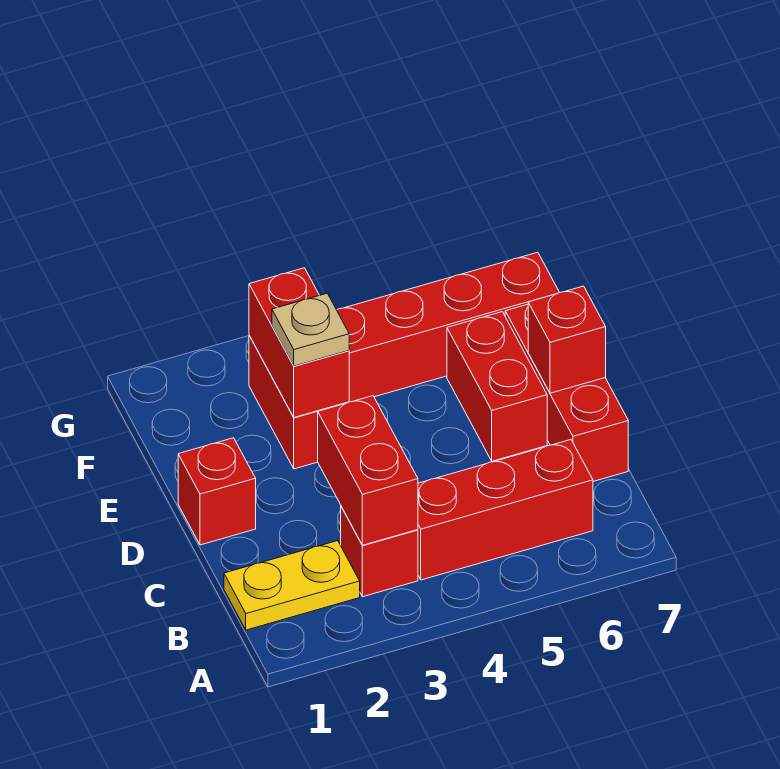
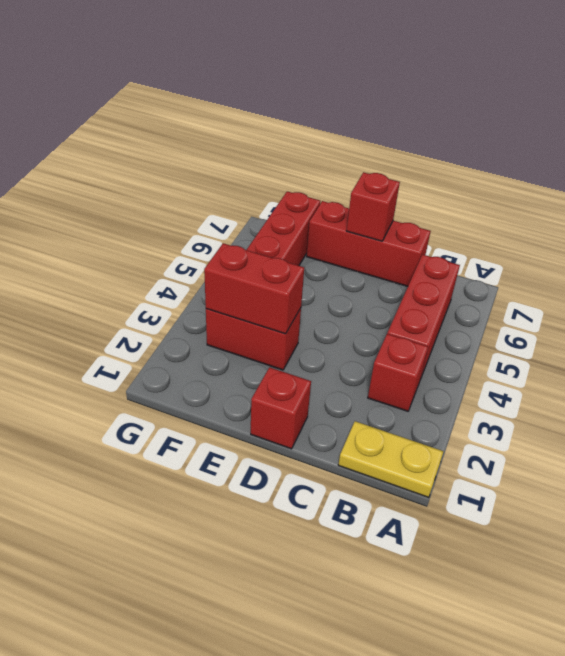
yellow plate B1:B2 level 1 -> yellow plate A1:B1 level 1
red brick B3:C3 level 2 -> none
red brick D6:E6 level 1 -> none
tan plate E3 level 3 -> none

